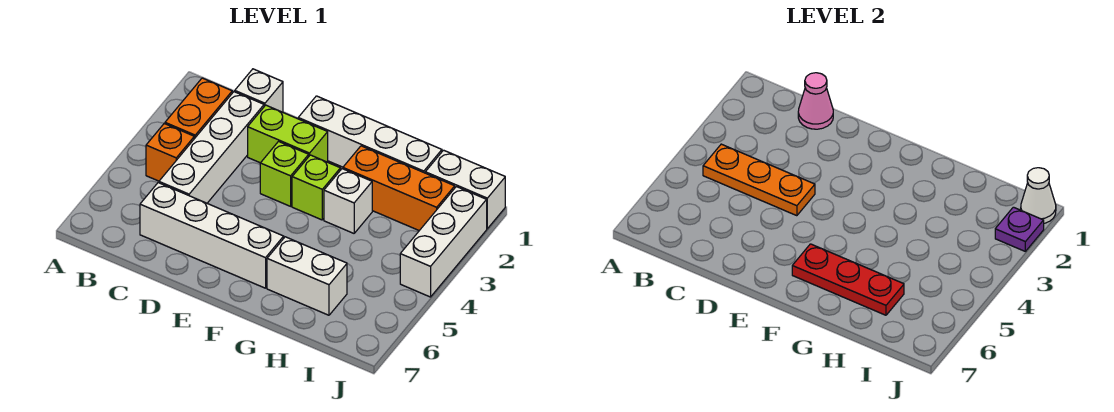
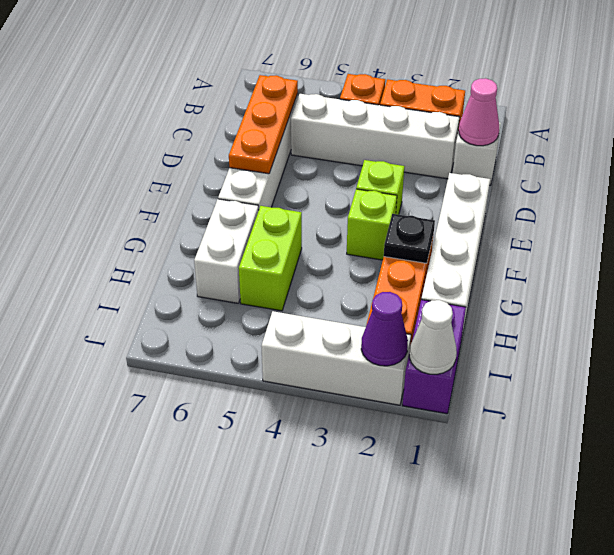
orange plate B4:D4 level 2 -> orange plate C6:E6 level 2
lime brick D2:E2 level 1 -> lime brick G5:H5 level 1
red plate F6:H6 level 2 -> none
none -> black plate G2 level 2
white brick G3 level 1 -> none
white brick I1:J1 level 1 -> purple brick I1:J1 level 1
purple plate J2 level 2 -> purple cone J2 level 2

